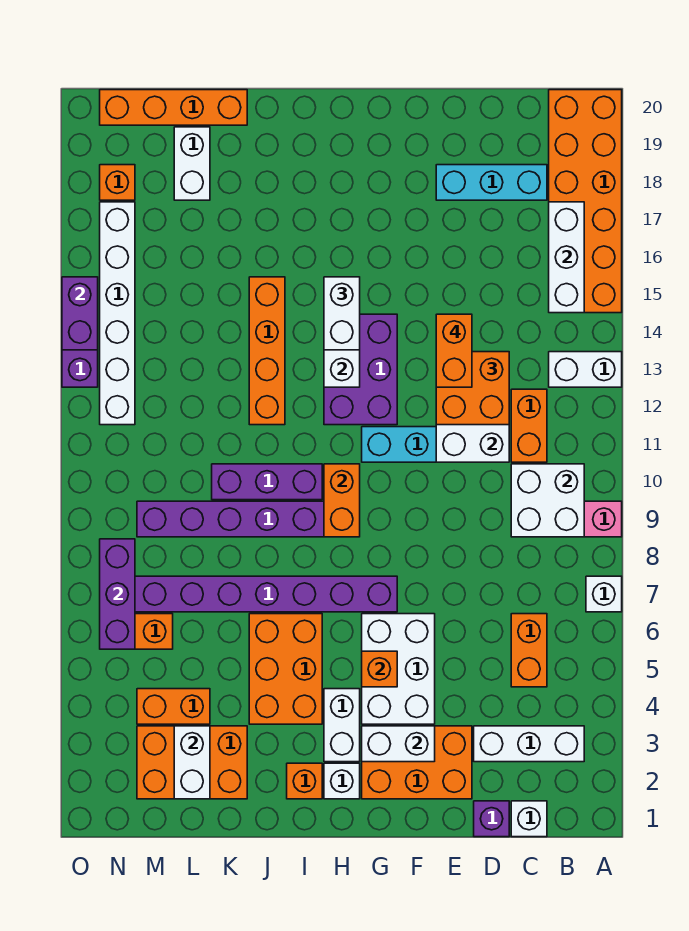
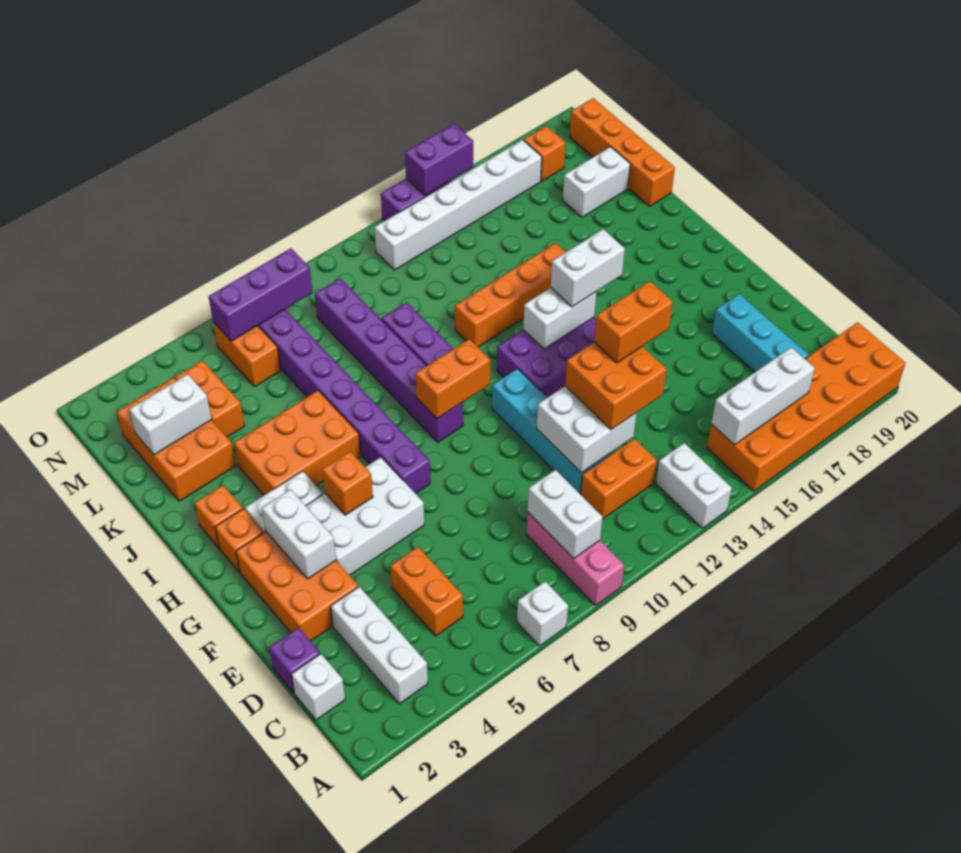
white brick B9:C10 level 2 -> white brick B9:C9 level 2
orange brick C5:C6 level 1 -> orange brick C5:D5 level 1
white brick H2 level 1 -> orange brick H2 level 1

